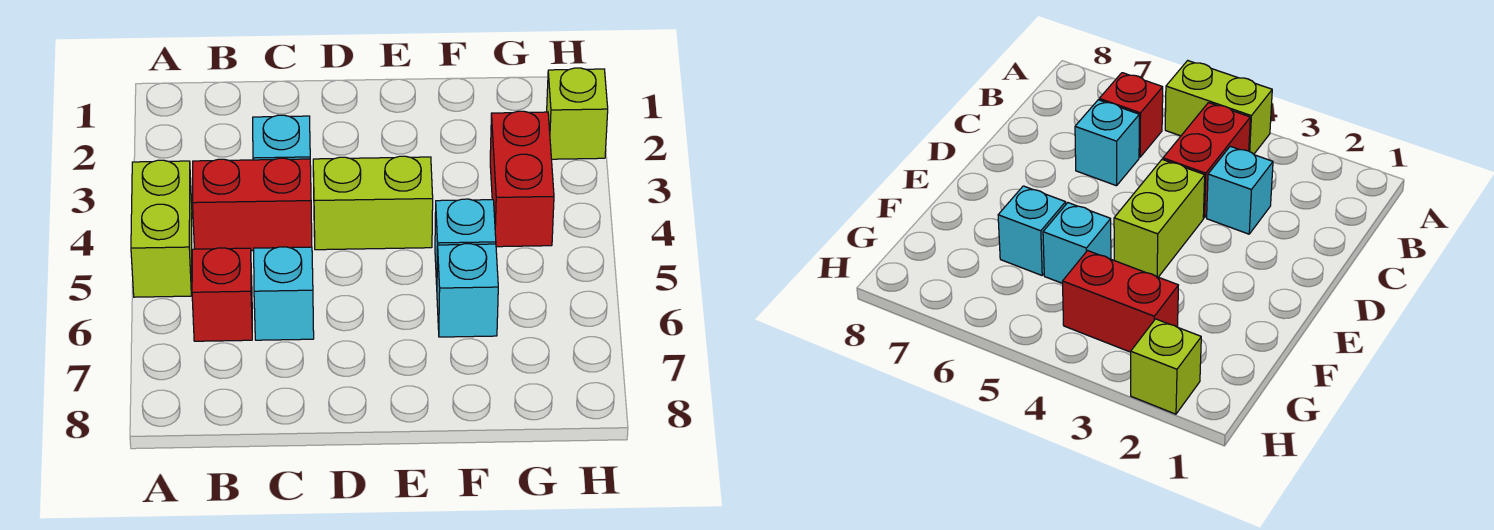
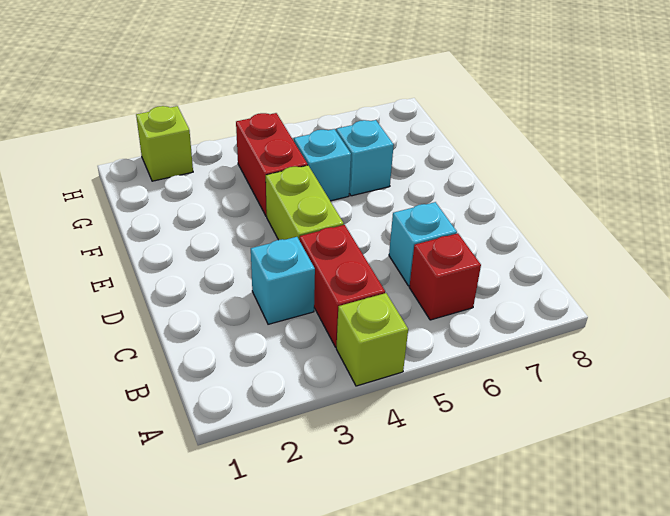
lime brick A4:A5 level 1 -> lime brick A4 level 1
red brick G3:G4 level 1 -> red brick F4:G4 level 1

